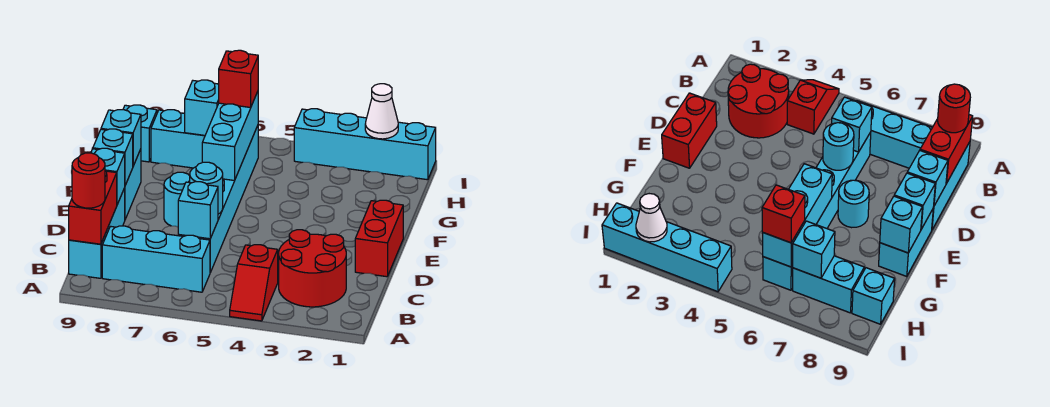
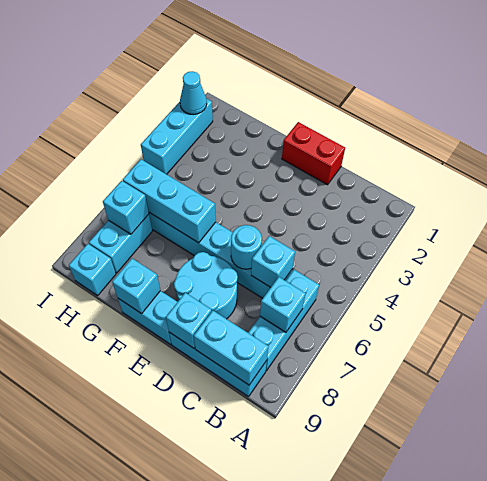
red slope A4:B4 level 1 top B -> none
red round brick B2:C3 level 1 -> none
red brick B9:C9 level 2 -> cyan brick B9:C9 level 2
red round brick B9 level 3 -> none
cyan round brick E7 level 1 -> cyan round brick D7:E8 level 1
cyan brick E9 level 2 -> cyan brick B7 level 2
red brick H6 level 3 -> none
cyan brick I1:I4 level 1 -> cyan brick I2:I4 level 1
white cone I2 level 2 -> cyan cone I2 level 2

